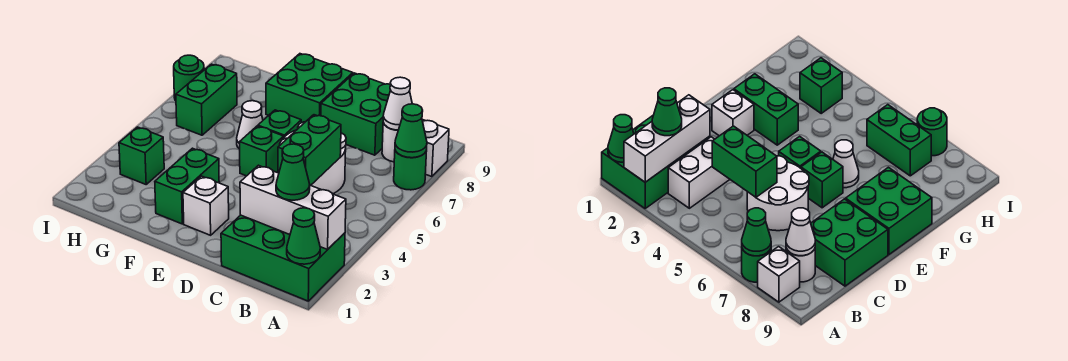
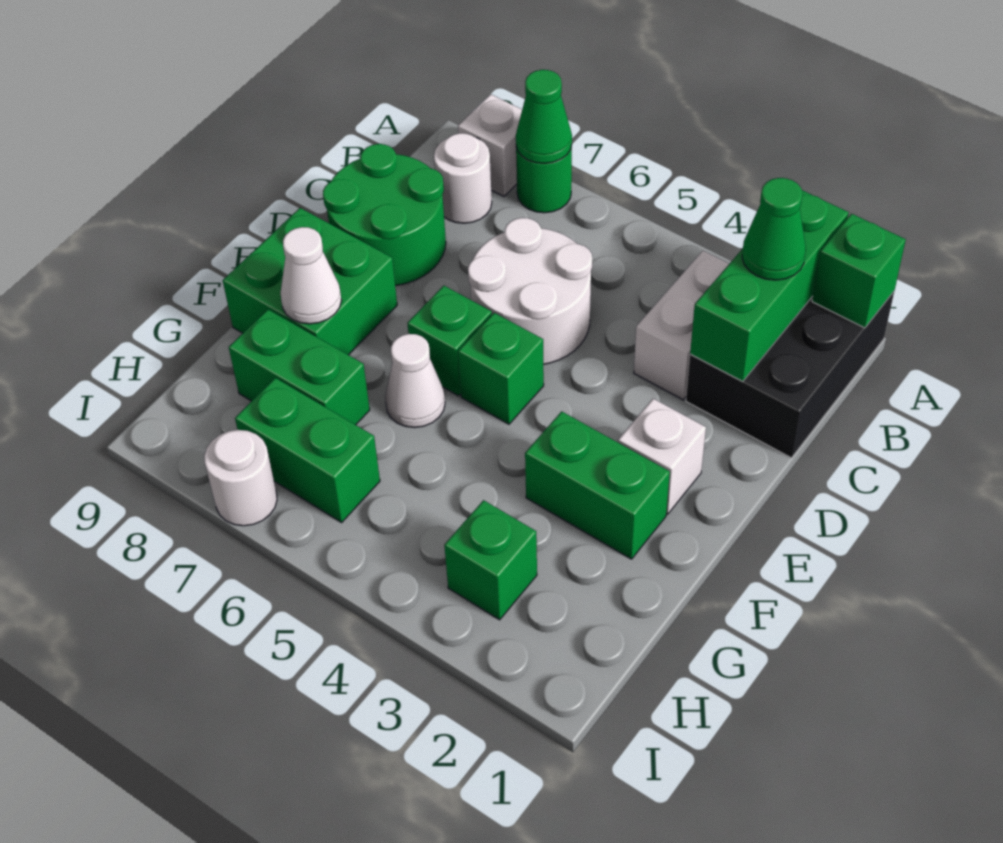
green brick A1:C2 level 1 -> black brick A1:C2 level 1
green cone A1 level 2 -> green brick A1 level 2
white brick A2:C2 level 2 -> green brick A2:C2 level 2
white cone B8 level 2 -> white cone F8 level 2
green brick C4:C5 level 2 -> green brick G7:G8 level 1
green brick C8:D9 level 1 -> green round brick C8:D9 level 1
green round brick I7 level 1 -> white round brick I7 level 1

